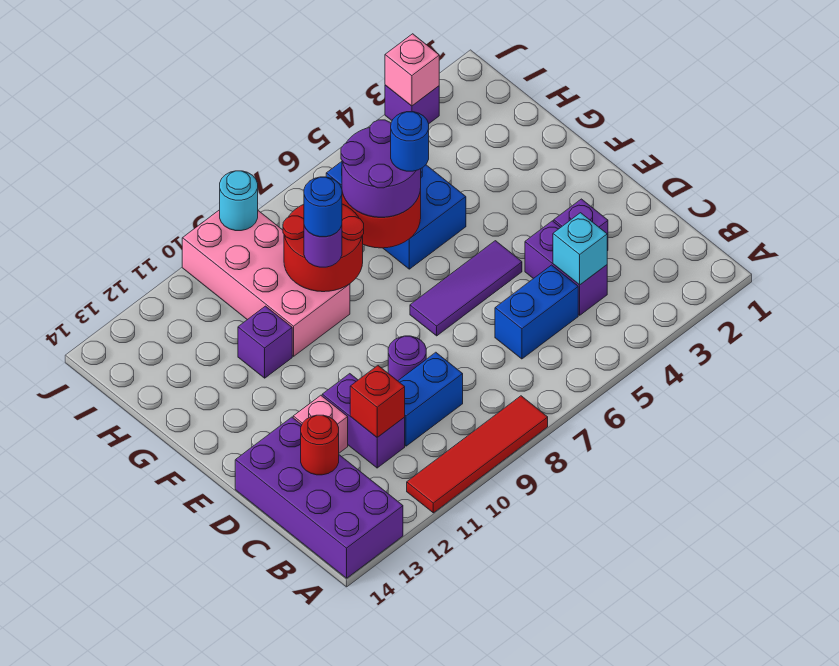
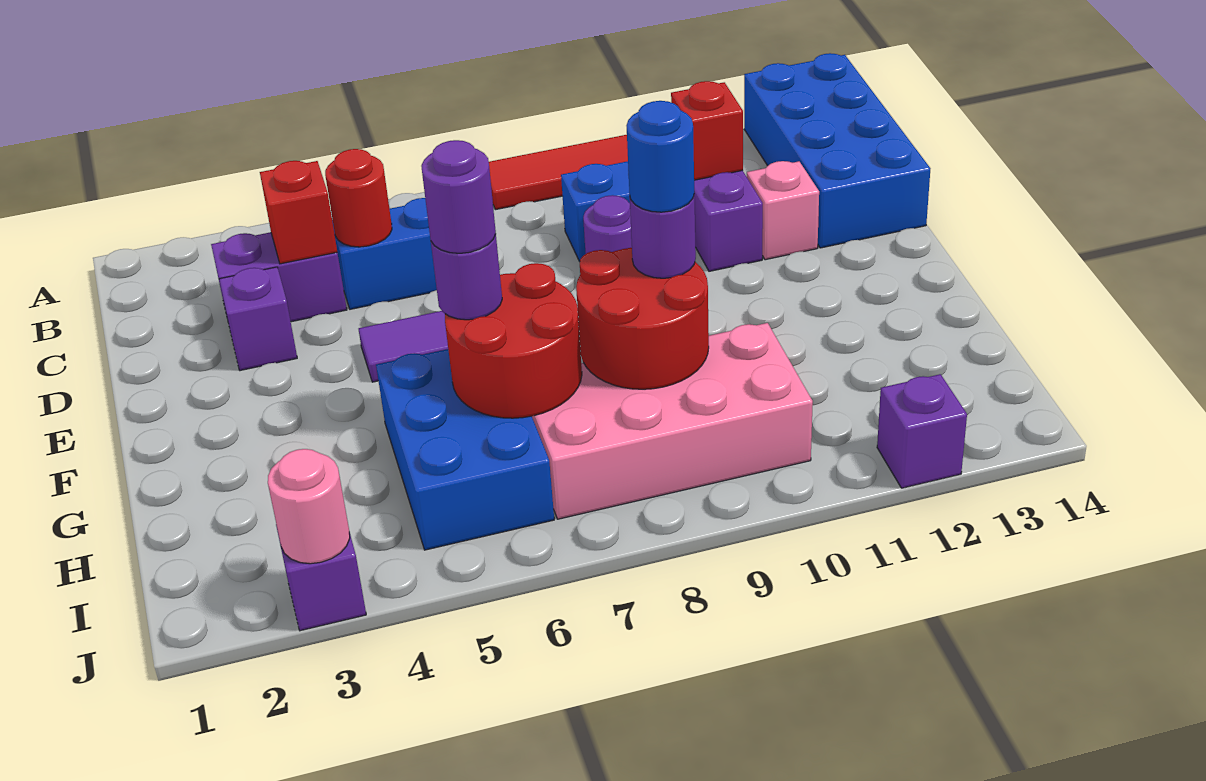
purple brick A13:D14 level 1 -> blue brick A13:D14 level 1
purple brick C4:D4 level 1 -> purple brick C3:C4 level 1
cyan brick C4 level 2 -> red brick C4 level 2
red round brick C13 level 2 -> red round brick C5 level 2
purple round brick G6:H7 level 3 -> purple round brick G6 level 3
blue round brick G6 level 4 -> purple round brick G6 level 4
pink brick G9:J10 level 1 -> pink brick H7:I10 level 1
purple brick G11 level 1 -> purple brick J12 level 1
pink brick J3 level 2 -> pink round brick J3 level 2
cyan round brick J9 level 2 -> none

